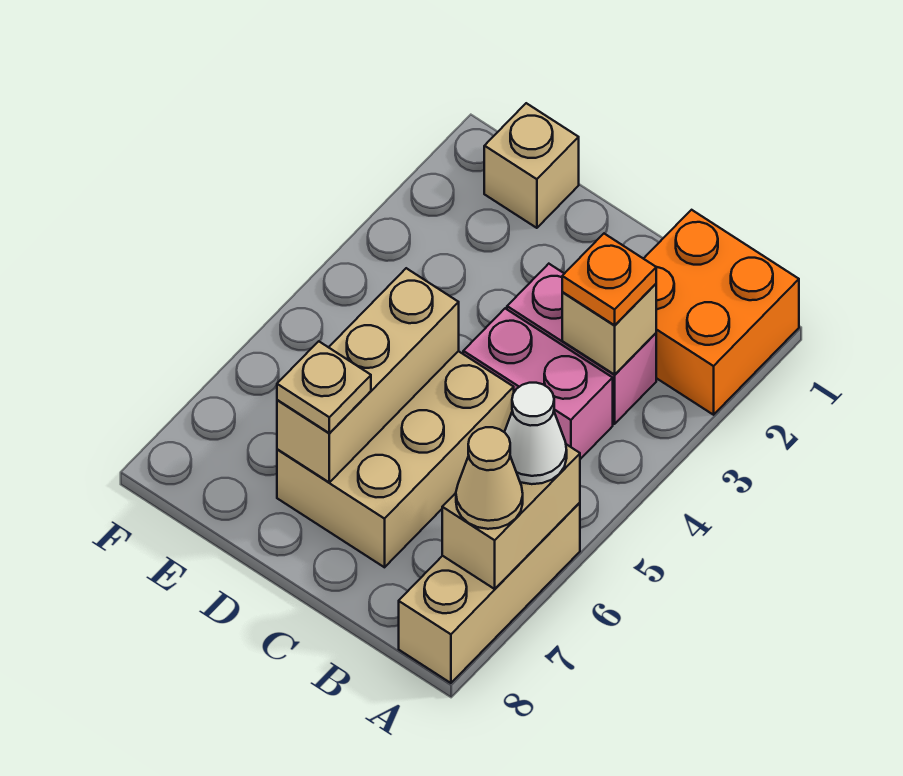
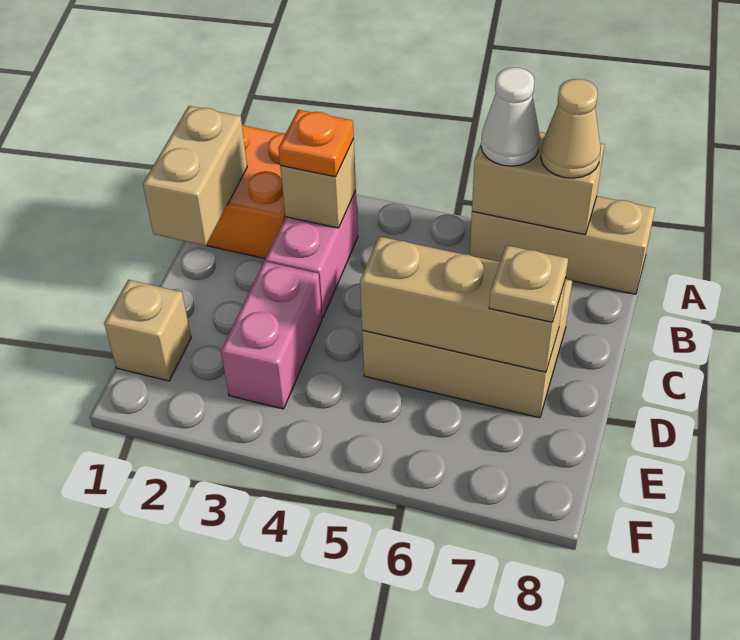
none -> tan brick B1:C1 level 2
pink brick B4:C4 level 1 -> pink brick D3:E3 level 1

